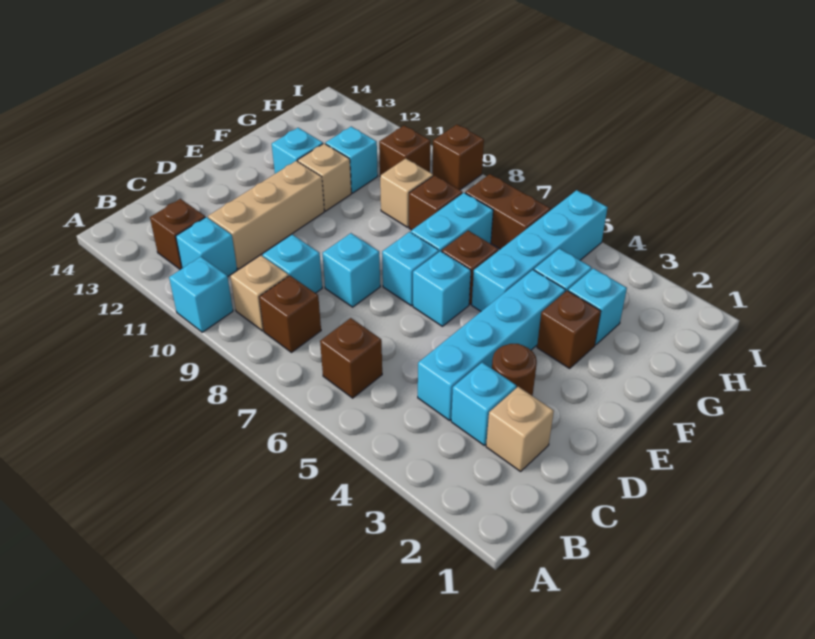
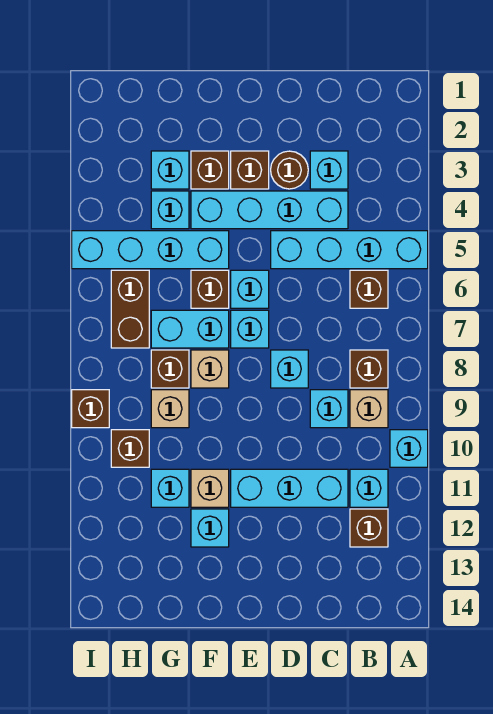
none -> cyan brick A5:D5 level 1
tan brick C2 level 1 -> tan brick F8 level 1
tan brick C11:E11 level 1 -> cyan brick C11:E11 level 1
none -> brown brick E3 level 1

